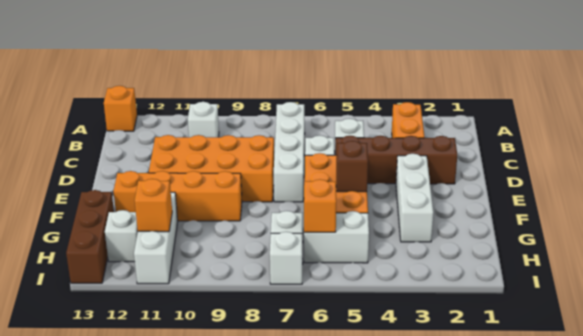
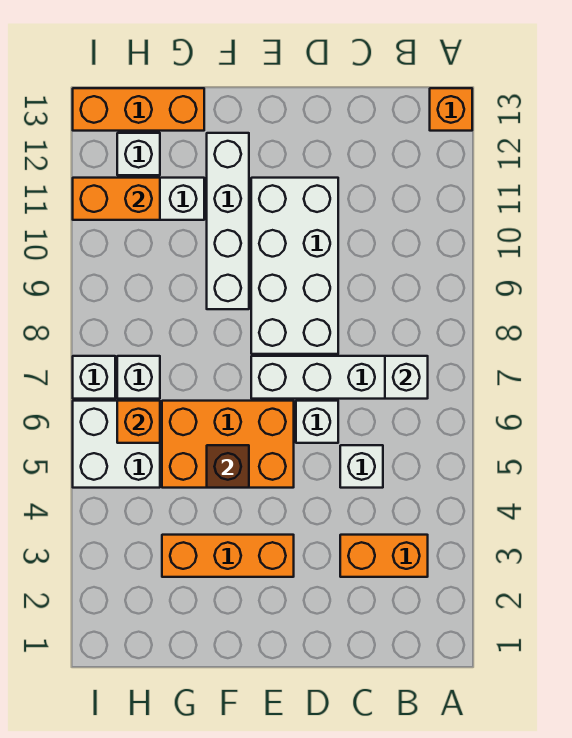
white brick B10 level 1 -> white brick B7 level 2
brown brick D2:D5 level 1 -> none
orange brick D8:E11 level 1 -> white brick D8:E11 level 1
white brick E3:G3 level 1 -> orange brick E3:G3 level 1
orange brick F9:F12 level 1 -> white brick F9:F12 level 1
brown brick G13:I13 level 1 -> orange brick G13:I13 level 1
white brick H5:H6 level 1 -> white brick H5:I6 level 1
orange brick H11 level 2 -> orange brick H11:I11 level 2

